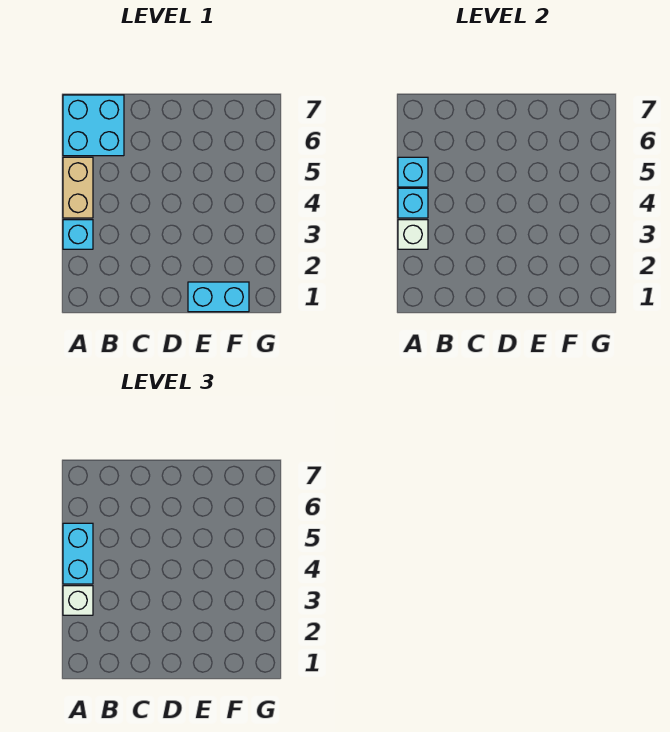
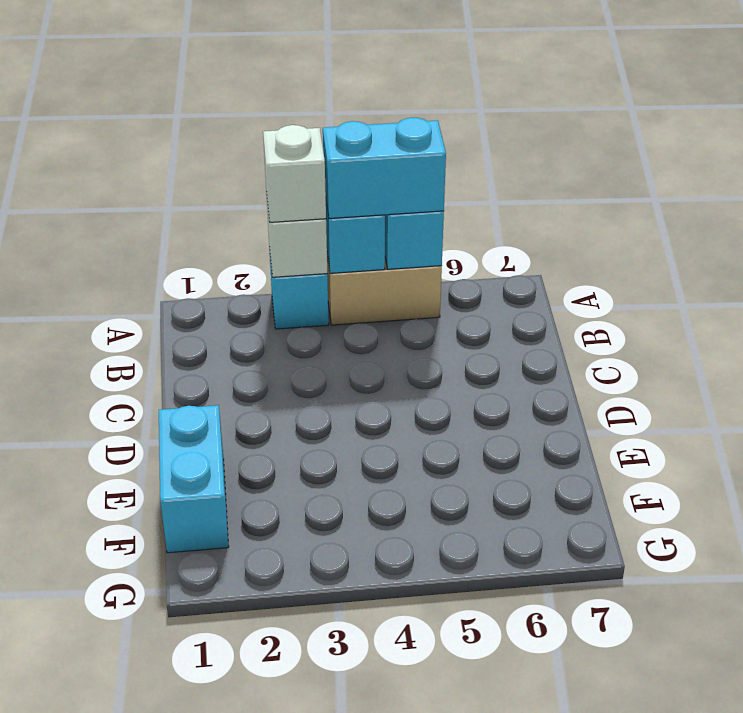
cyan brick A6:B7 level 1 -> none

